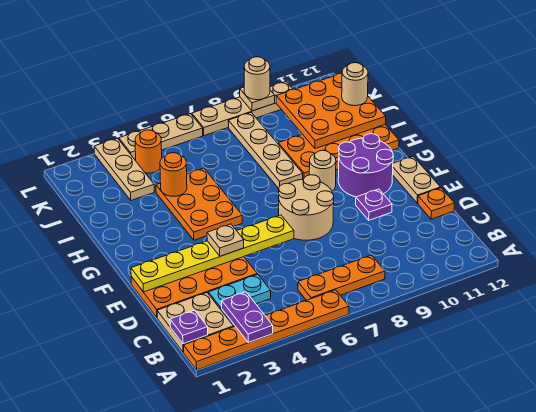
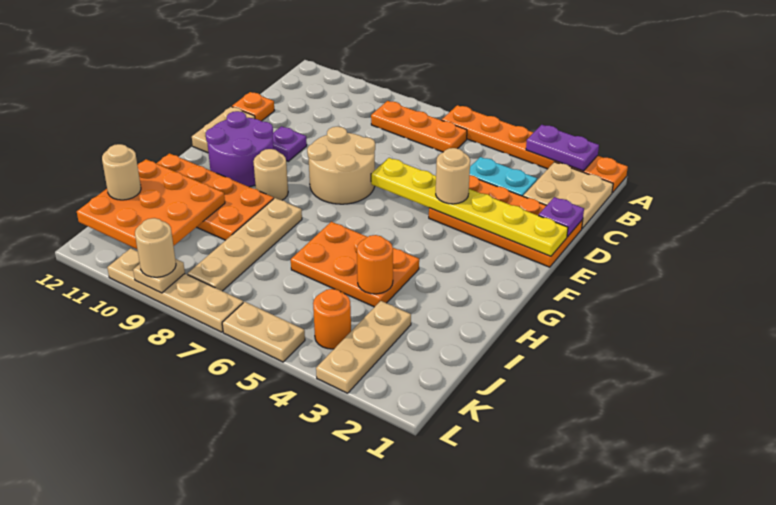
purple plate A3:B3 level 2 -> purple plate A2:A3 level 2
purple plate B1 level 2 -> purple plate D1 level 2
tan plate E4 level 3 -> tan round brick E4 level 3
orange plate G4:I5 level 1 -> orange plate H4:I6 level 1
tan plate L4:L6 level 1 -> tan plate L5:L6 level 1

